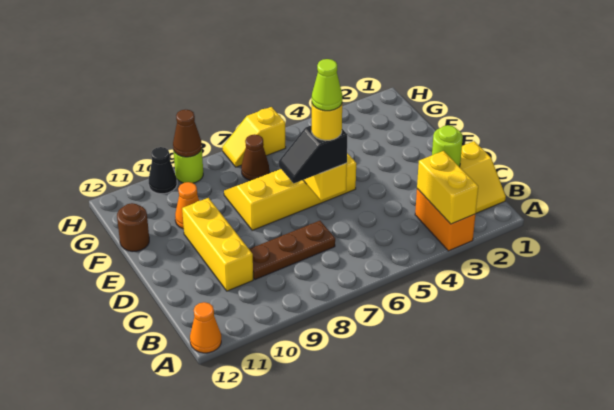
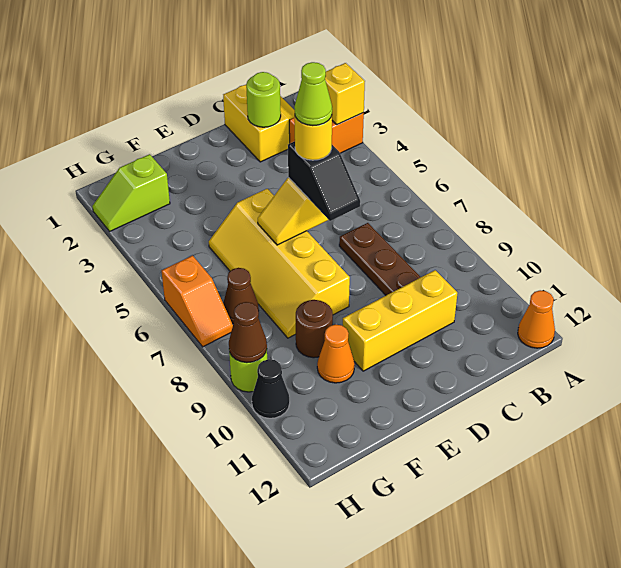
yellow brick A3:B3 level 2 -> yellow brick A3 level 2
brown round brick F12 level 1 -> brown round brick F9 level 1
none -> lime slope G2:H2 level 1 top G
yellow slope H6:H7 level 1 top 6 -> orange slope H6:H7 level 1 top 6

